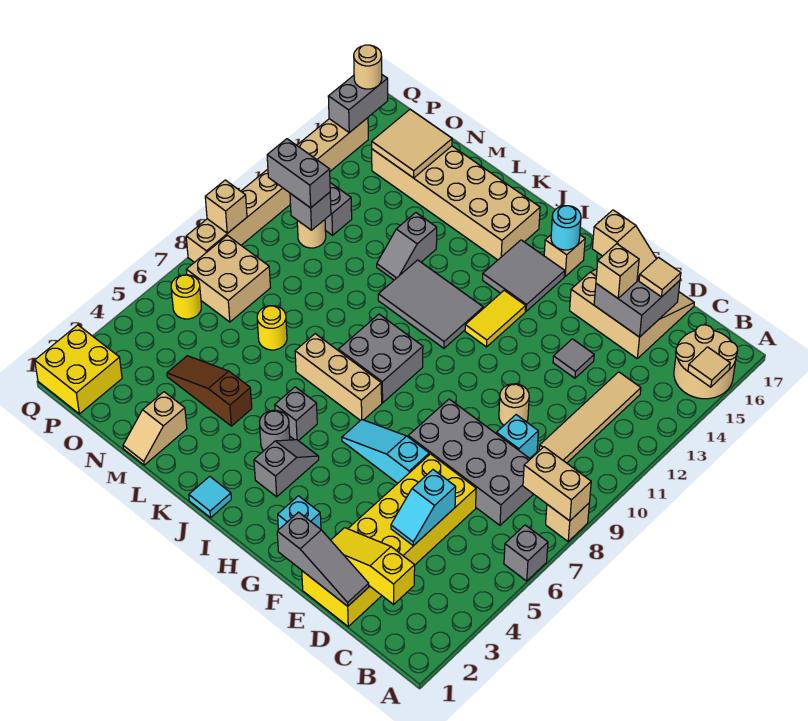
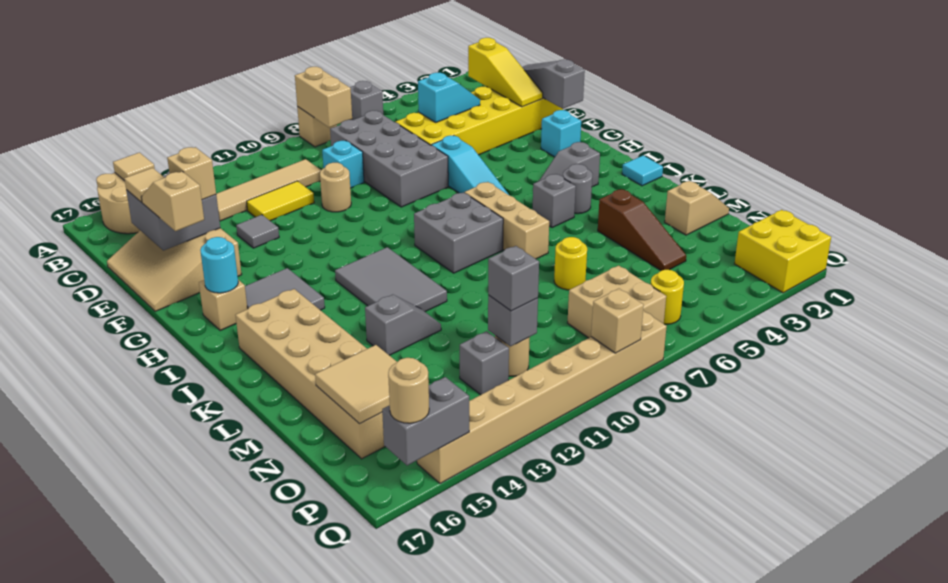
yellow tile H12:H13 level 1 -> yellow tile D11:D12 level 1
grey brick O11:P11 level 3 -> grey brick O11 level 3

